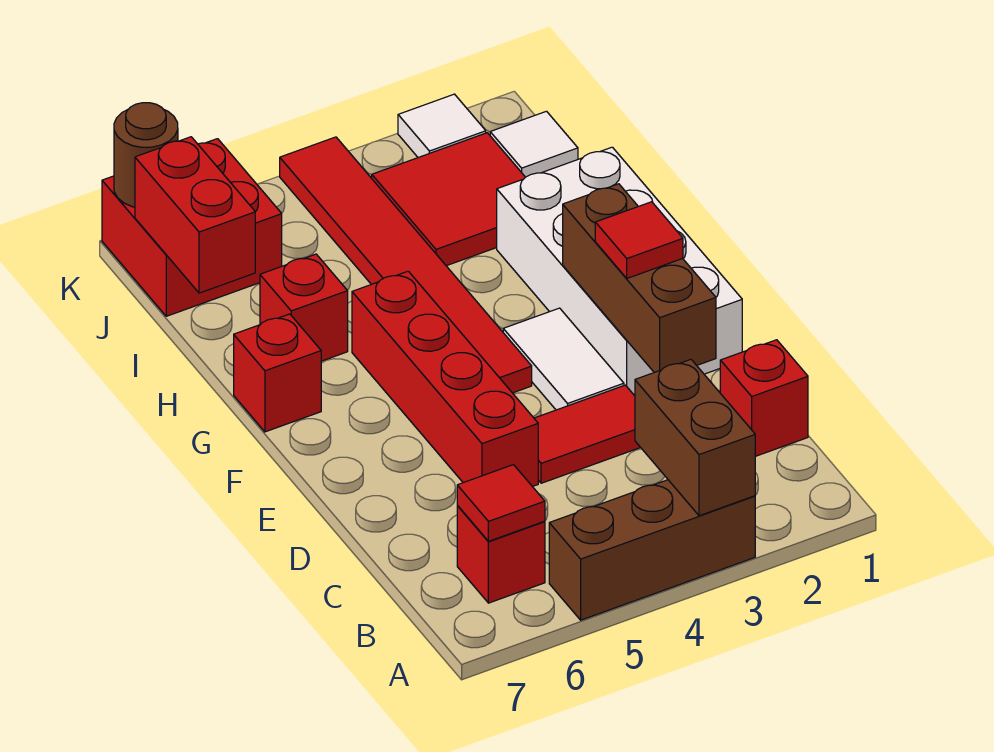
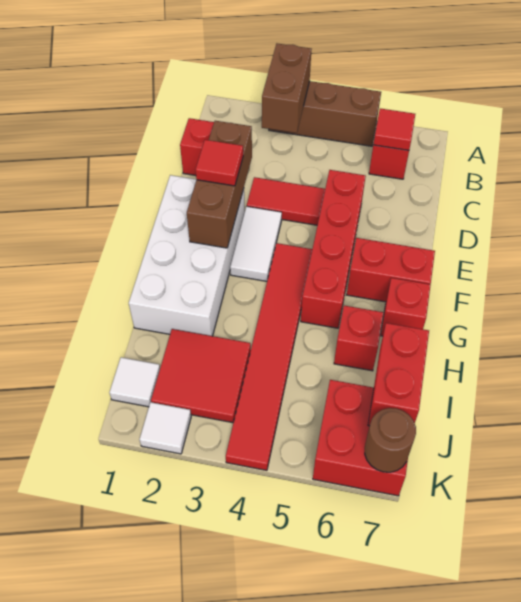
none -> red brick F6:F7 level 1

